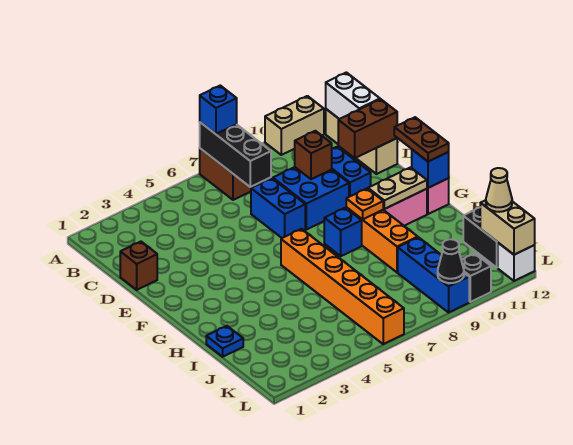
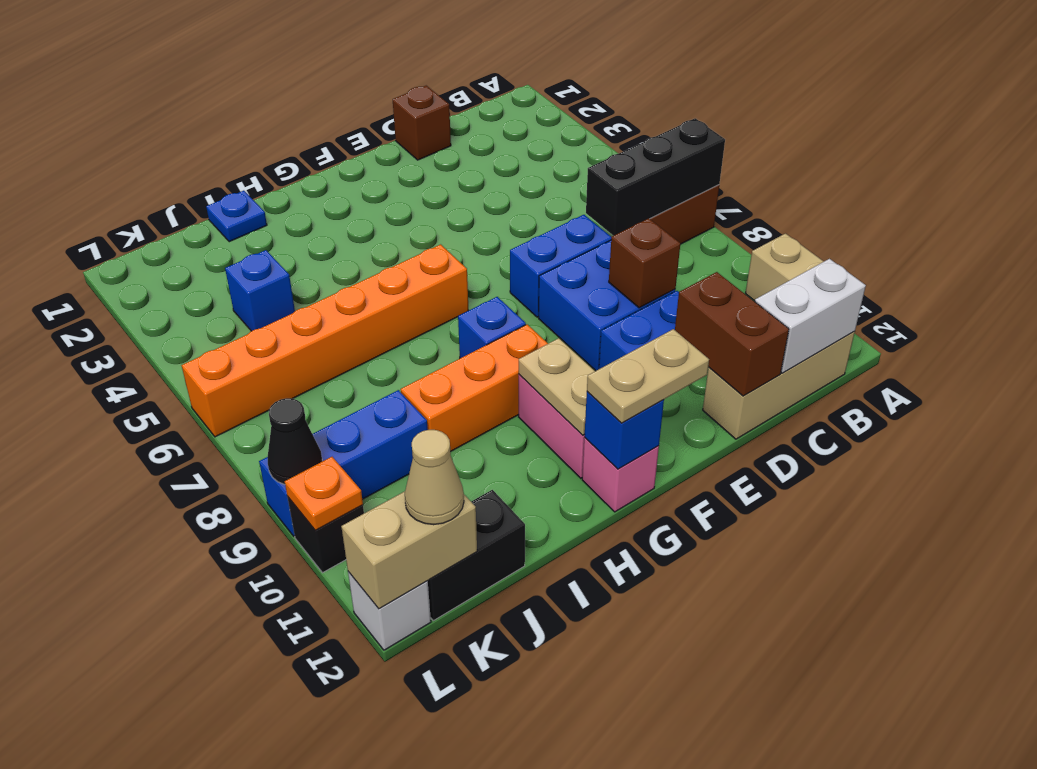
blue brick A7 level 3 -> blue brick J4 level 1
brown plate F12:G12 level 3 -> tan plate F12:G12 level 3
orange plate G9 level 2 -> orange plate L10 level 2

